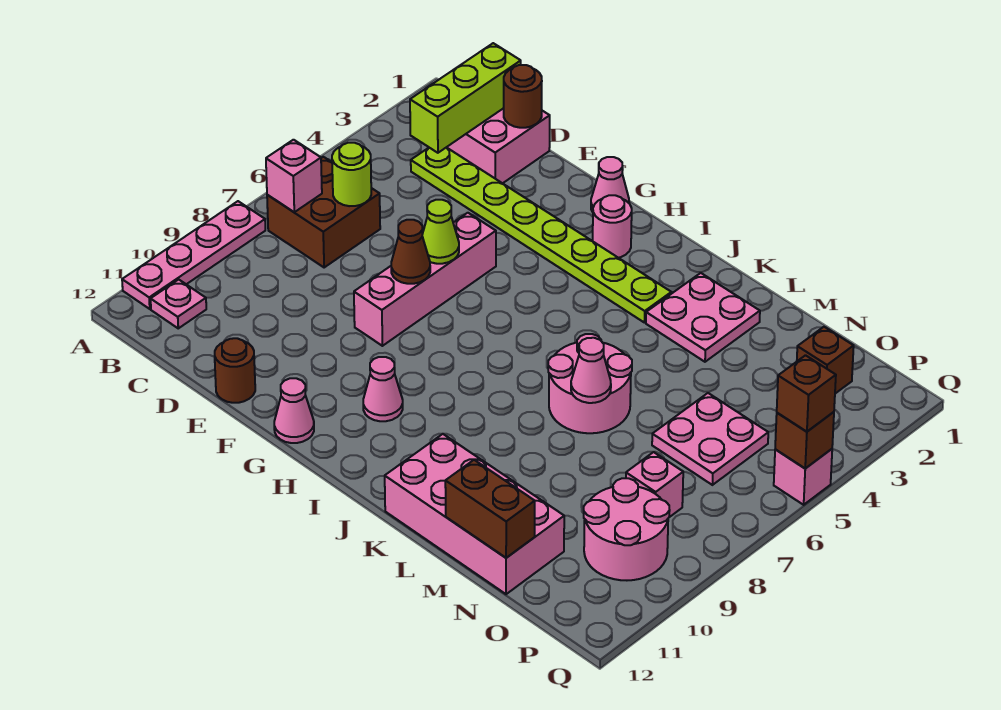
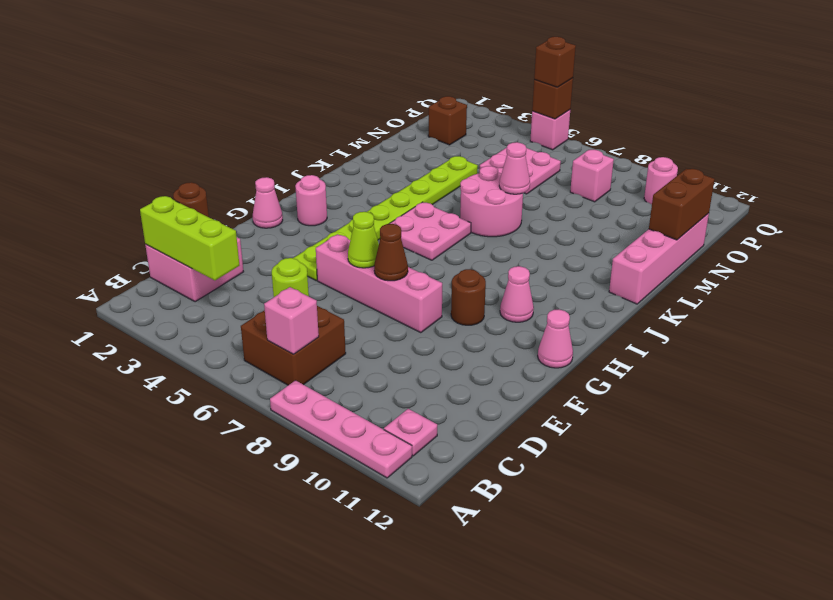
lime plate C3:J3 level 1 -> lime plate F4:M4 level 1
brown round brick E12 level 1 -> brown round brick G9 level 1
pink plate K2:L3 level 1 -> pink plate I5:J6 level 1
pink brick K11:N12 level 1 -> pink brick K12:N12 level 1
pink round brick O9:P10 level 1 -> pink round brick P10 level 1

